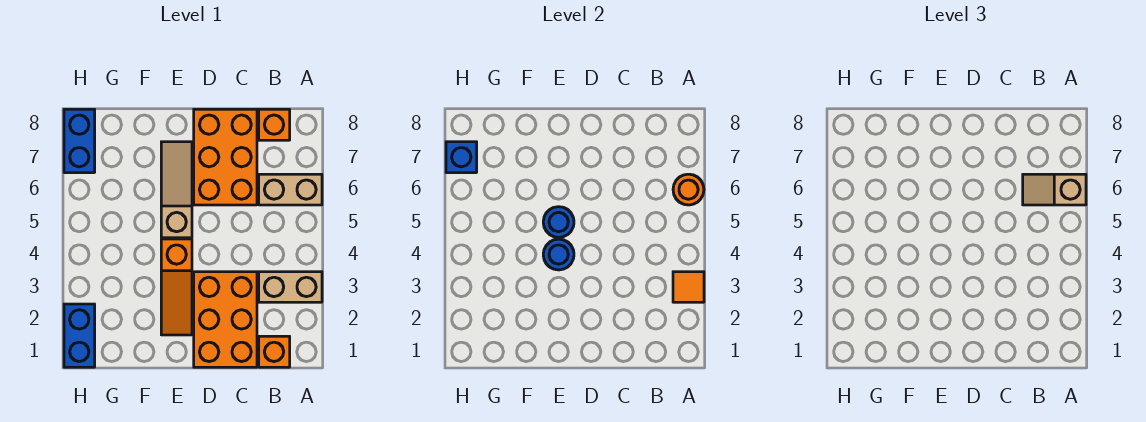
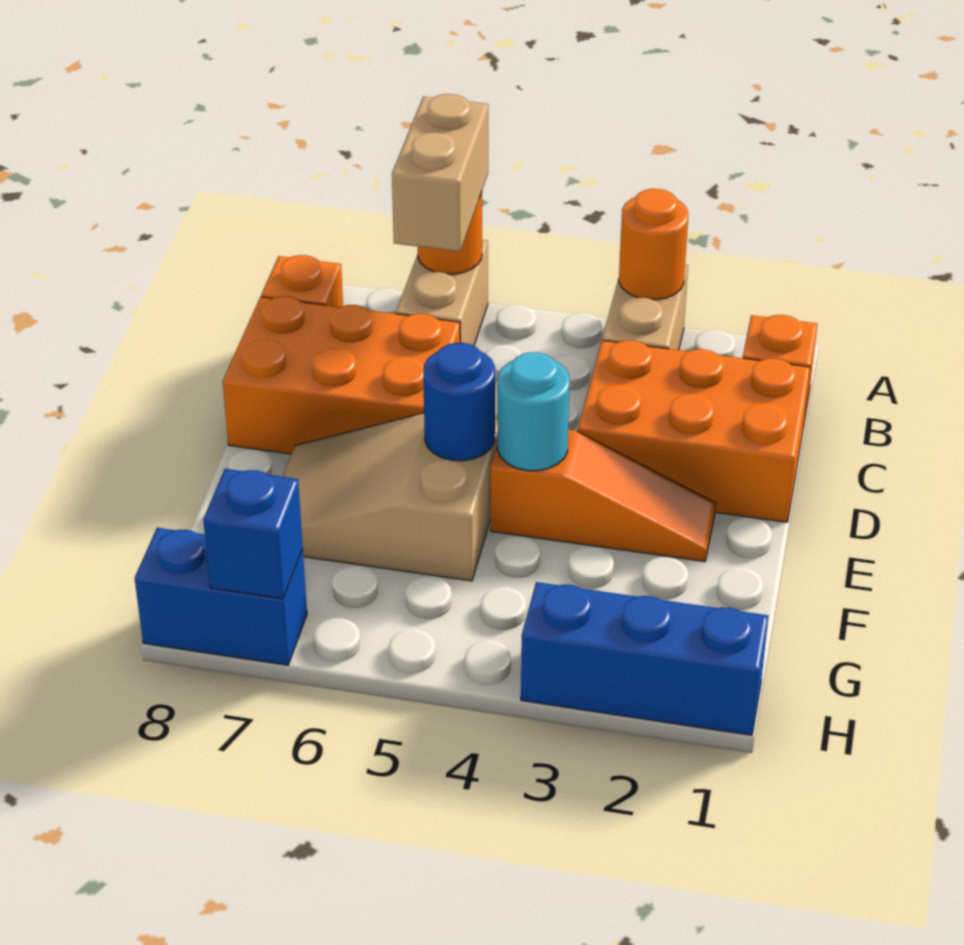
orange tile A3 level 2 -> orange round brick A3 level 2
tan slope A6:B6 level 3 top A -> tan brick A6:B6 level 3
blue round brick E4 level 2 -> cyan round brick E4 level 2
tan slope E5:E7 level 1 top 5 -> tan slope E5:F7 level 1 top 5
blue brick H1:H2 level 1 -> blue brick H1:H3 level 1

